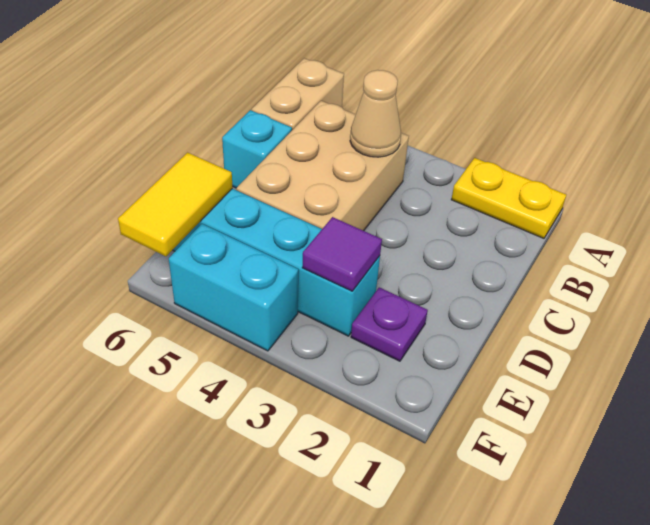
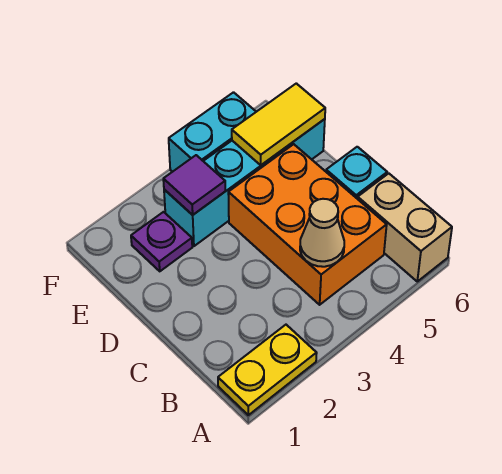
tan brick B4:D5 level 1 -> orange brick B4:D5 level 1
yellow tile E6:F6 level 2 -> yellow tile E5:E6 level 2

